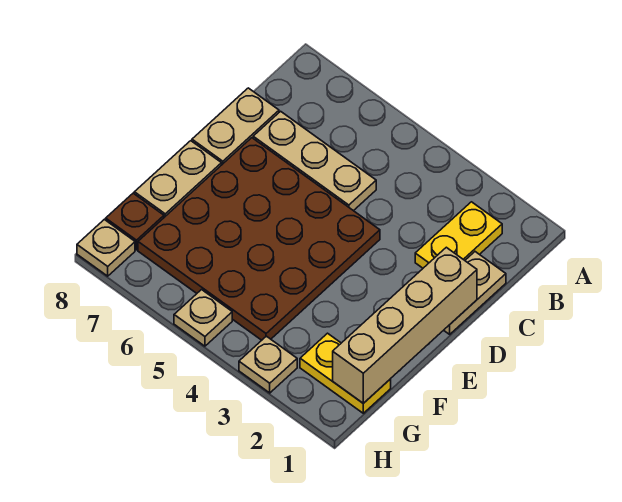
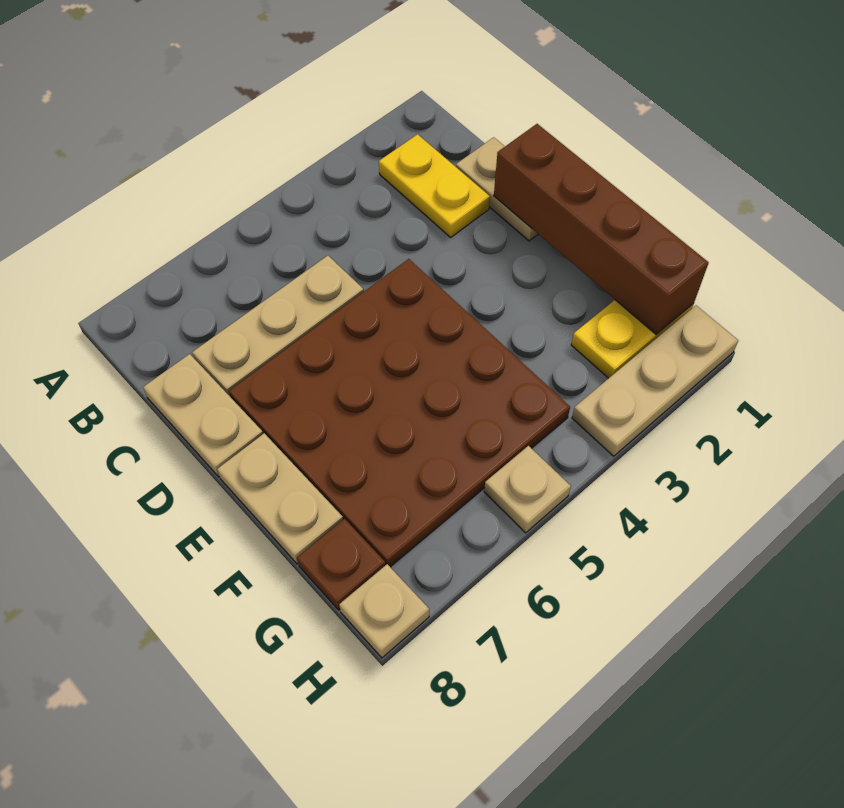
tan brick D1:G1 level 2 -> brown brick D1:G1 level 2
tan plate H3 level 1 -> tan plate H1:H3 level 1

